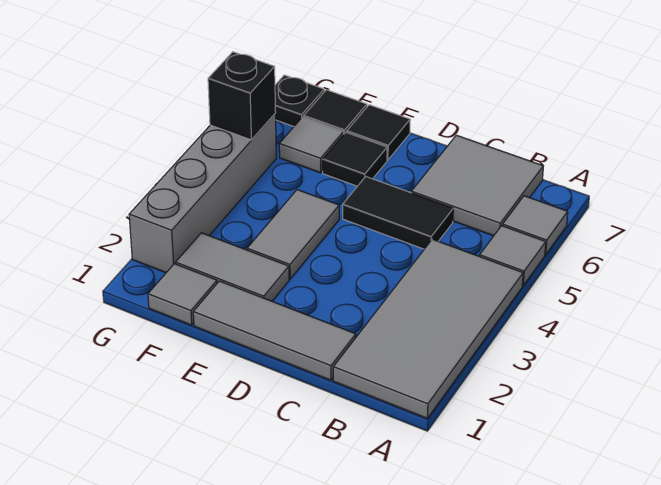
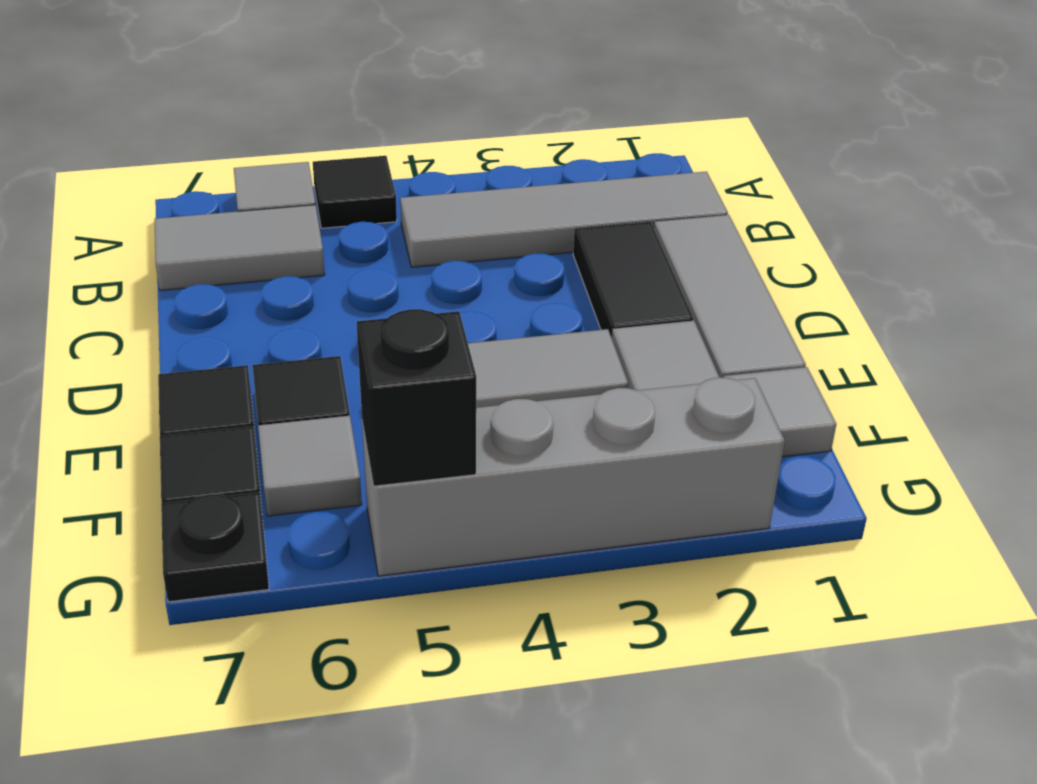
grey tile A1:B4 level 1 -> grey tile B1:B4 level 1
grey tile A5 level 1 -> black tile A5 level 1
grey tile B6:C7 level 1 -> grey tile B6:B7 level 1
black tile C5:D5 level 1 -> black tile C2:D2 level 1

